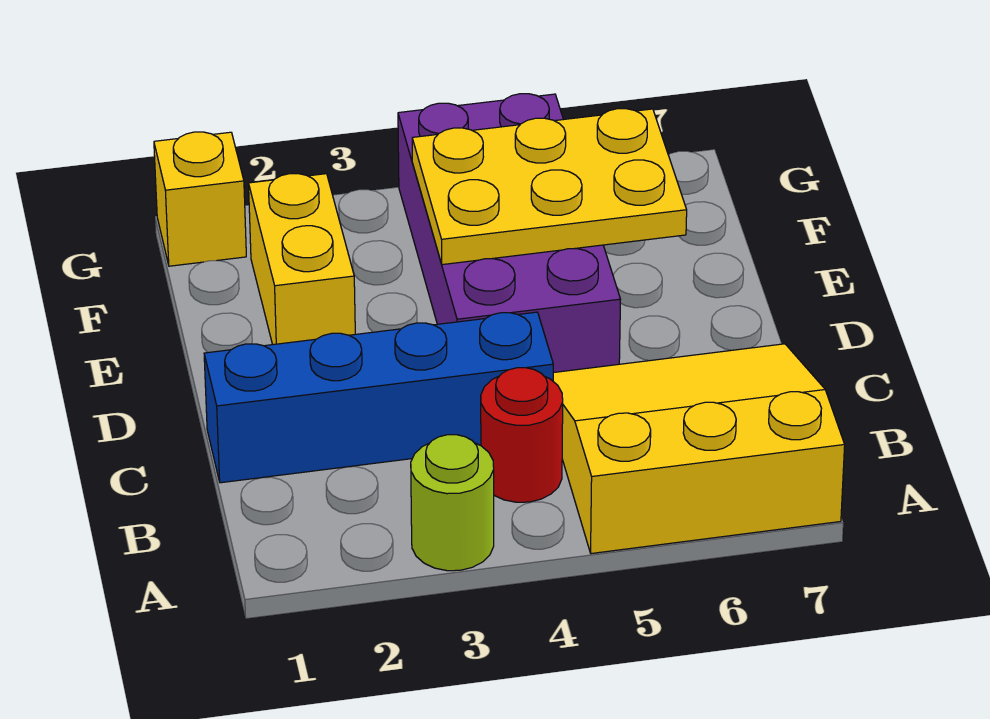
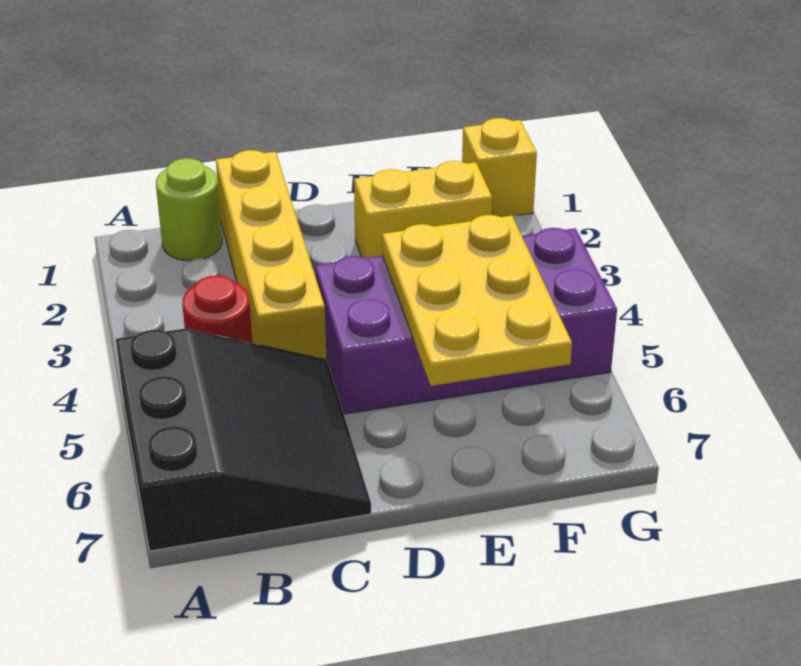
lime round brick A3 level 1 -> lime round brick B1 level 1
yellow slope A5:C7 level 1 top A -> black slope A5:C7 level 1 top A
blue brick C1:C4 level 1 -> yellow brick C1:C4 level 1

